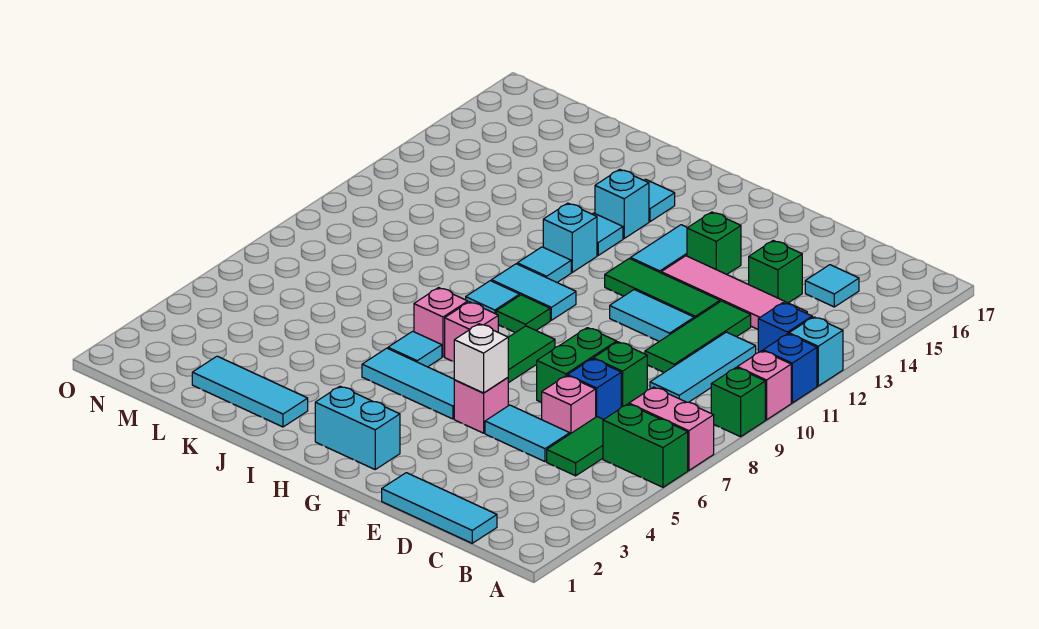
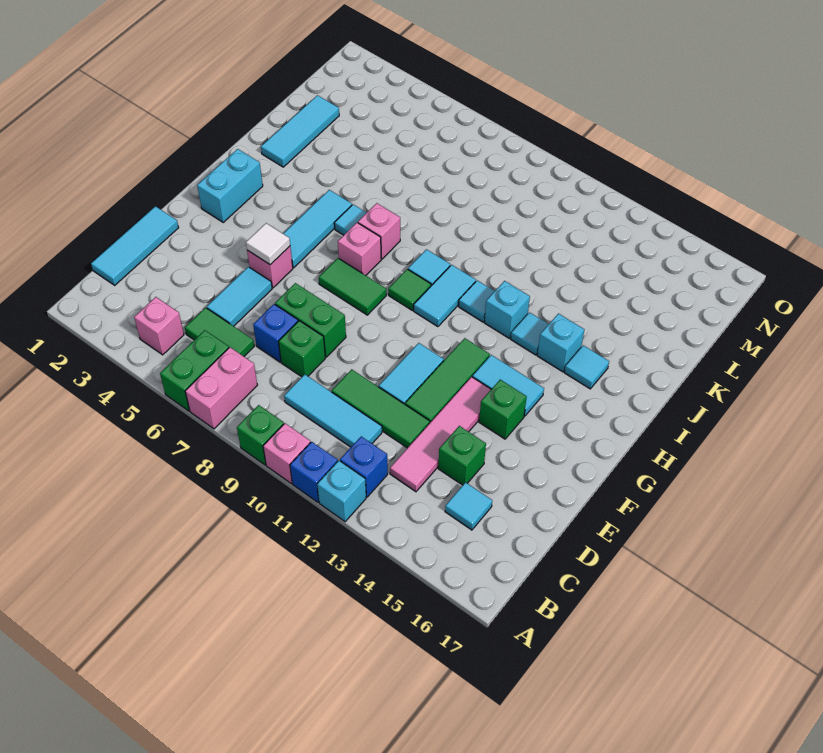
pink brick D6 level 1 -> pink brick B4 level 1
white brick F5 level 2 -> white tile F5 level 2

